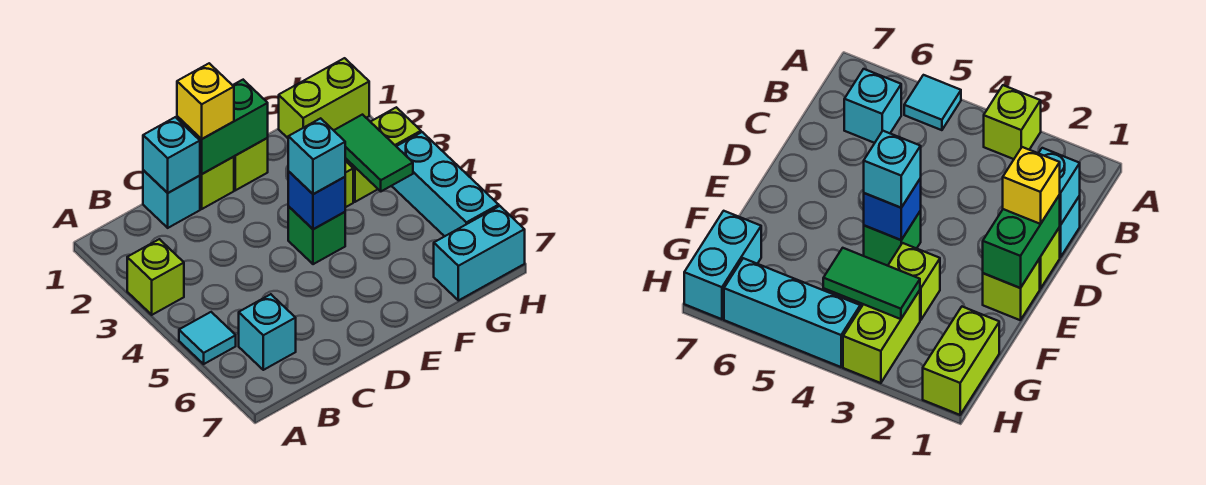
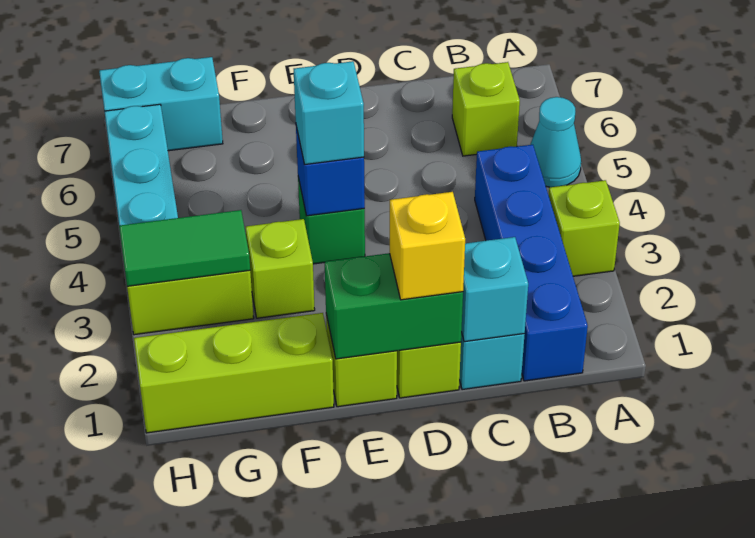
cyan tile A5 level 1 -> cyan cone A5 level 1
none -> blue brick B1:B4 level 1
cyan brick B6 level 1 -> lime brick B6 level 1
lime brick G1:H1 level 1 -> lime brick F1:H1 level 1
green tile G3:G4 level 2 -> green tile G3:H3 level 2

